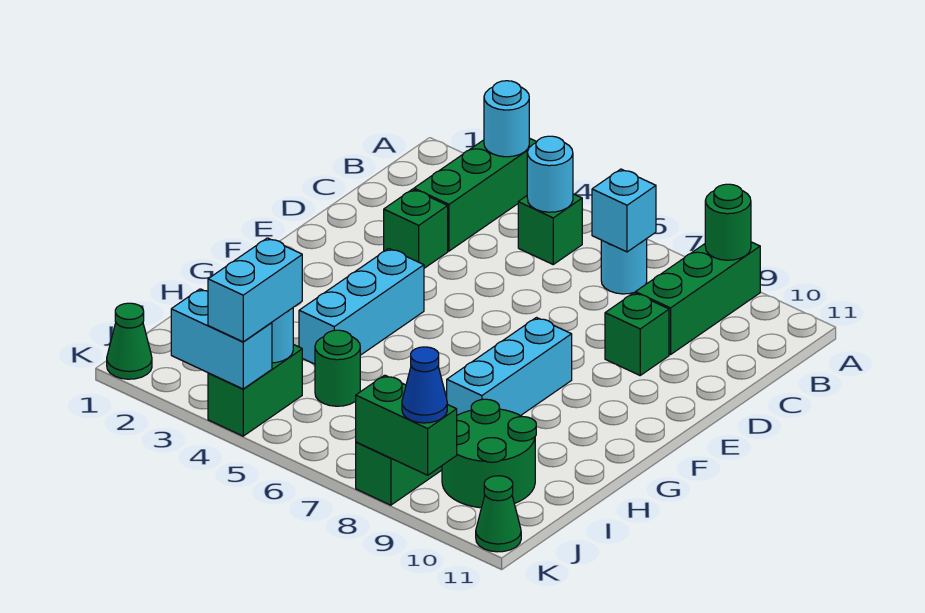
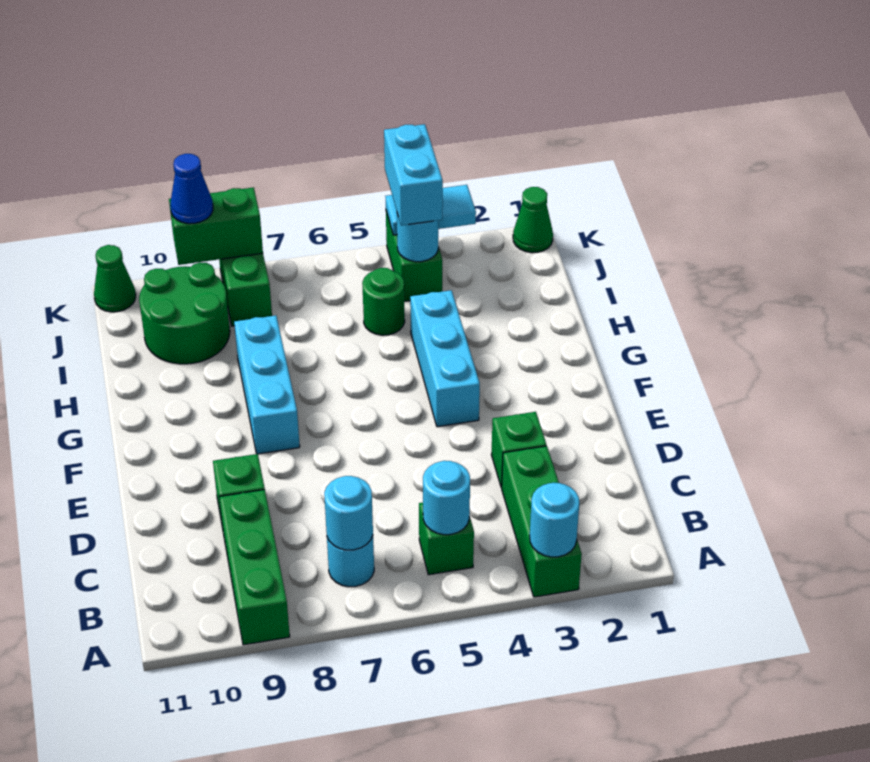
green round brick A9 level 2 -> none
cyan brick B7 level 2 -> cyan round brick B7 level 2
cyan brick K3:K4 level 2 -> cyan tile K3:K4 level 2

